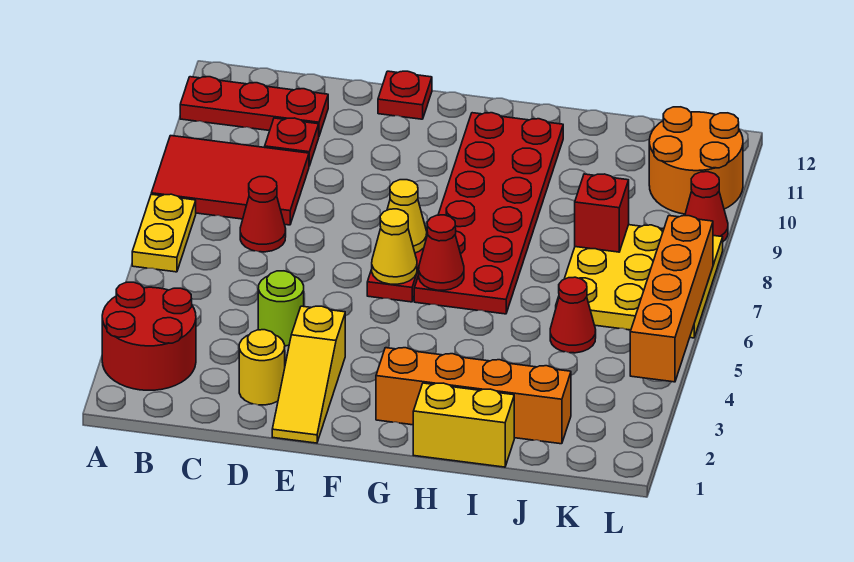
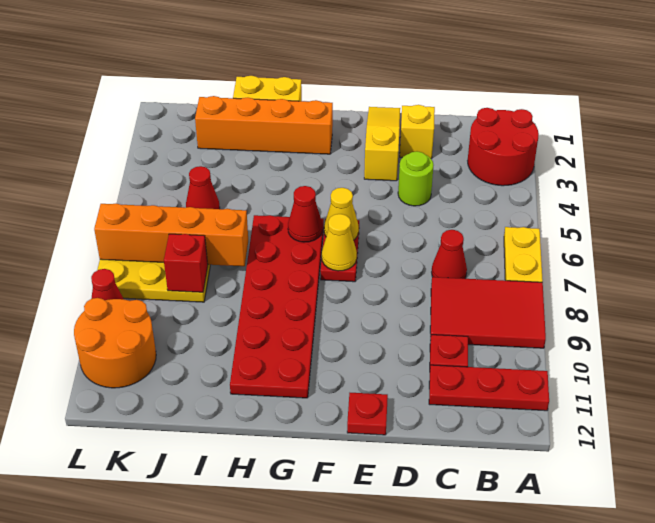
yellow round brick D2 level 1 -> yellow brick D2 level 1
orange brick L4:L7 level 2 -> orange brick I7:L7 level 2

